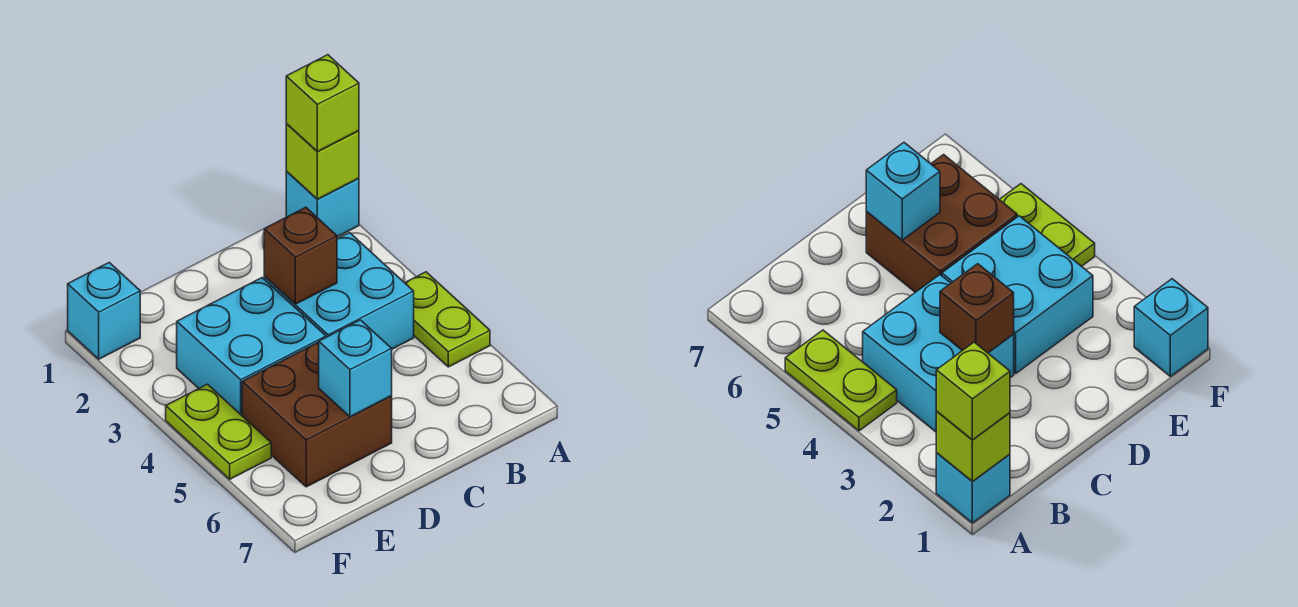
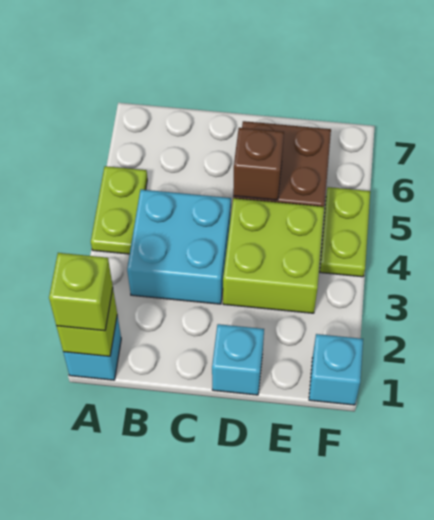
brown brick C3 level 2 -> brown brick D5 level 2
cyan brick D3:E4 level 1 -> lime brick D3:E4 level 1
cyan brick D6 level 2 -> cyan brick D1 level 1

